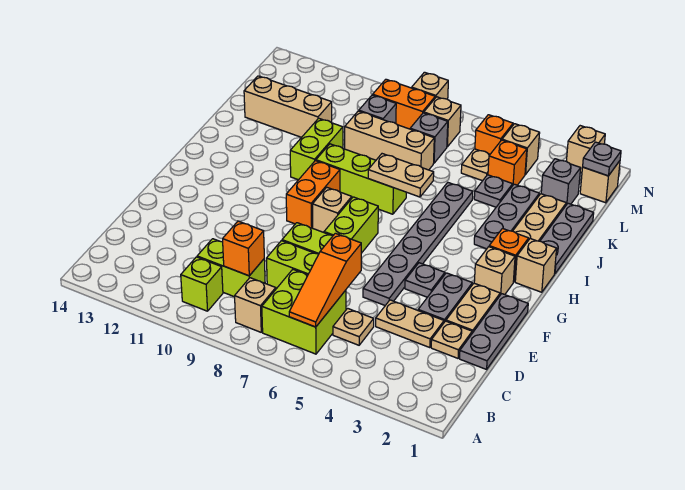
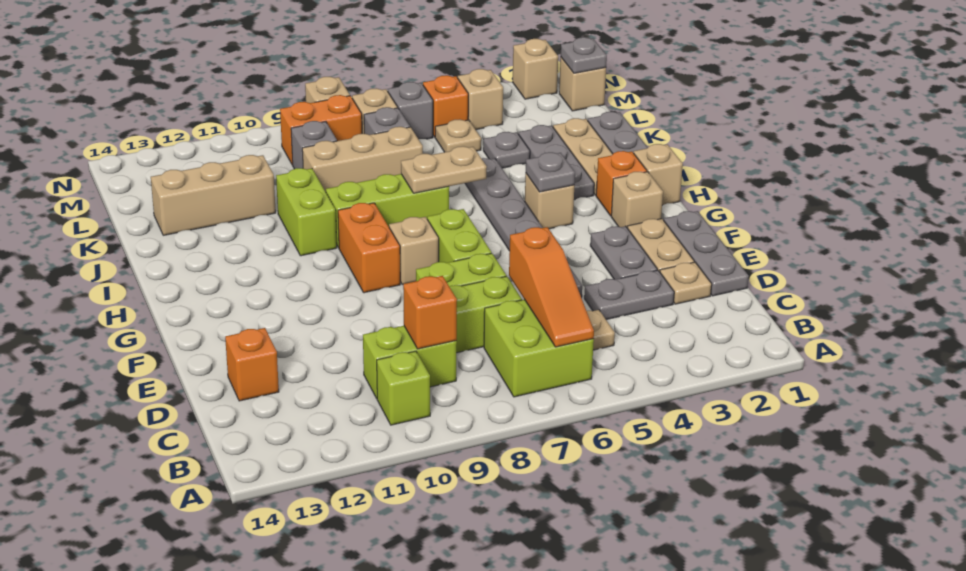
tan brick B8 level 1 -> tan brick H4 level 1
tan plate D3:D4 level 1 -> grey plate D3:D4 level 1
grey plate F4 level 1 -> grey plate H4 level 2
grey brick L2 level 1 -> grey brick M6 level 1
orange brick L4 level 1 -> orange brick D13 level 1

